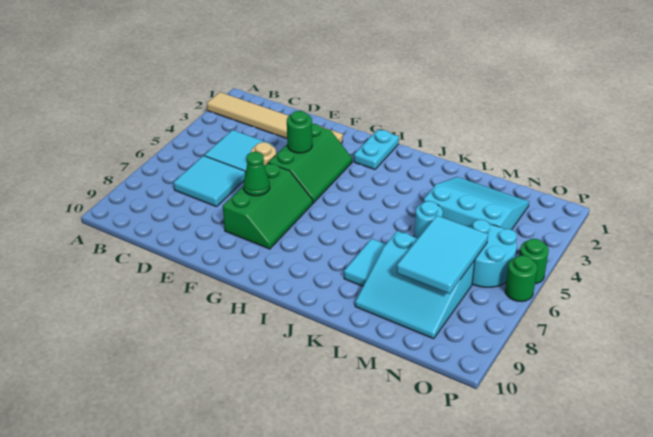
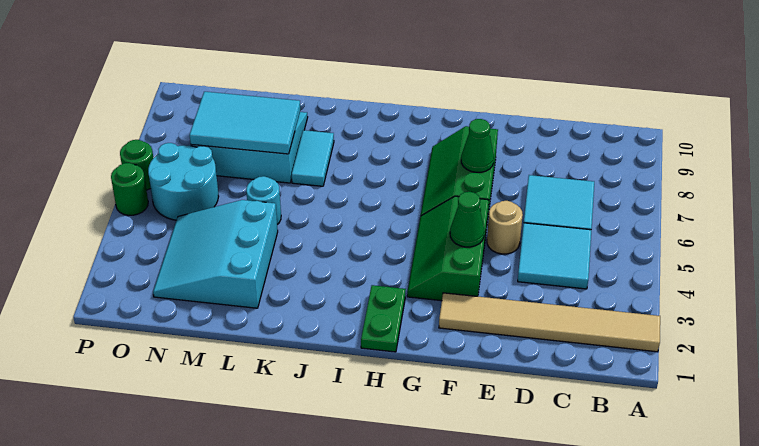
green round brick F4 level 2 -> green cone F4 level 2
cyan plate H1:H2 level 1 -> green plate H1:H2 level 1
cyan slope L2:N4 level 1 top 4 -> cyan slope L2:N4 level 1 top L
cyan tile M6:N8 level 2 -> cyan tile L7:N8 level 2

